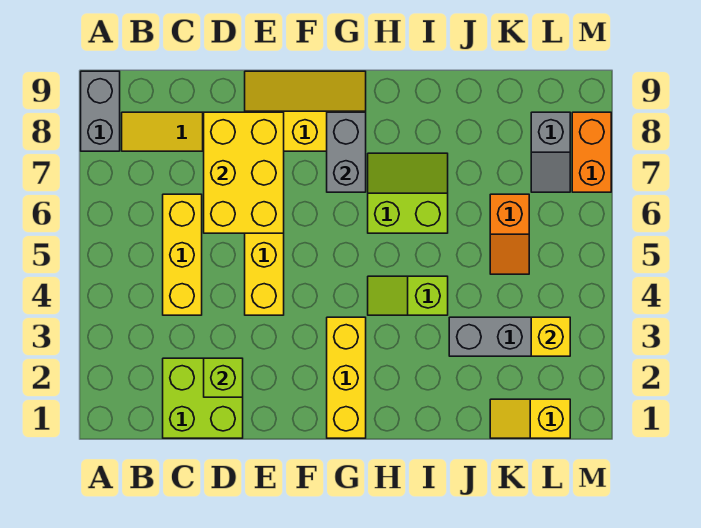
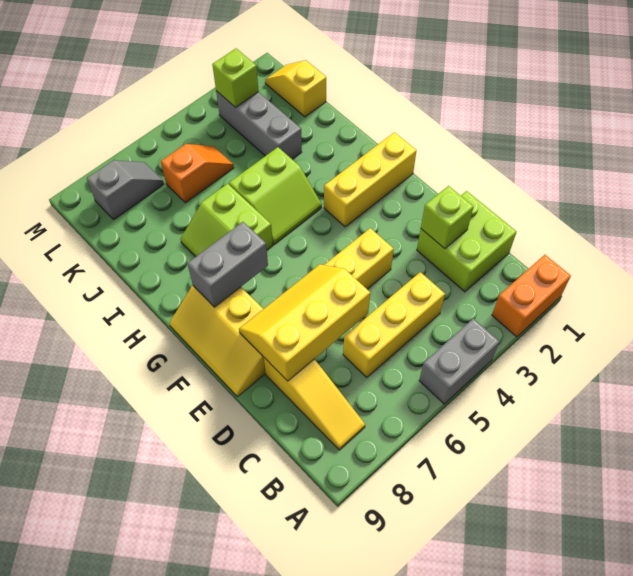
grey brick A8:A9 level 1 -> grey brick A4:A5 level 1
yellow brick D6:E8 level 2 -> yellow slope D6:E8 level 2 top D
lime slope H4:I4 level 1 top I -> lime slope H4:I5 level 1 top I
yellow slope K1:L1 level 1 top L -> yellow slope K1:L1 level 1 top K
yellow brick L3 level 2 -> lime brick L3 level 2
orange brick M7:M8 level 1 -> orange brick A1:A2 level 1

